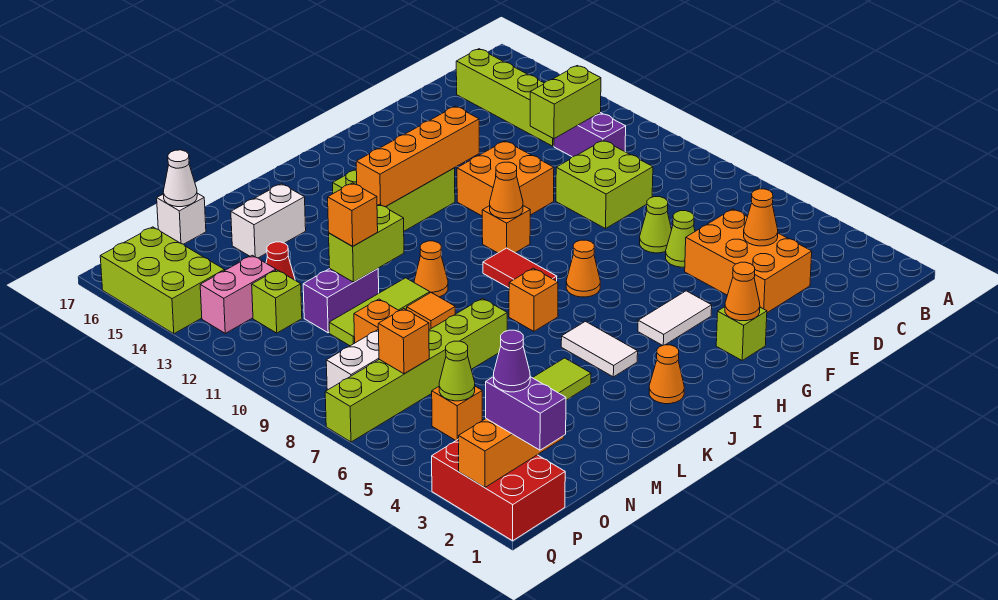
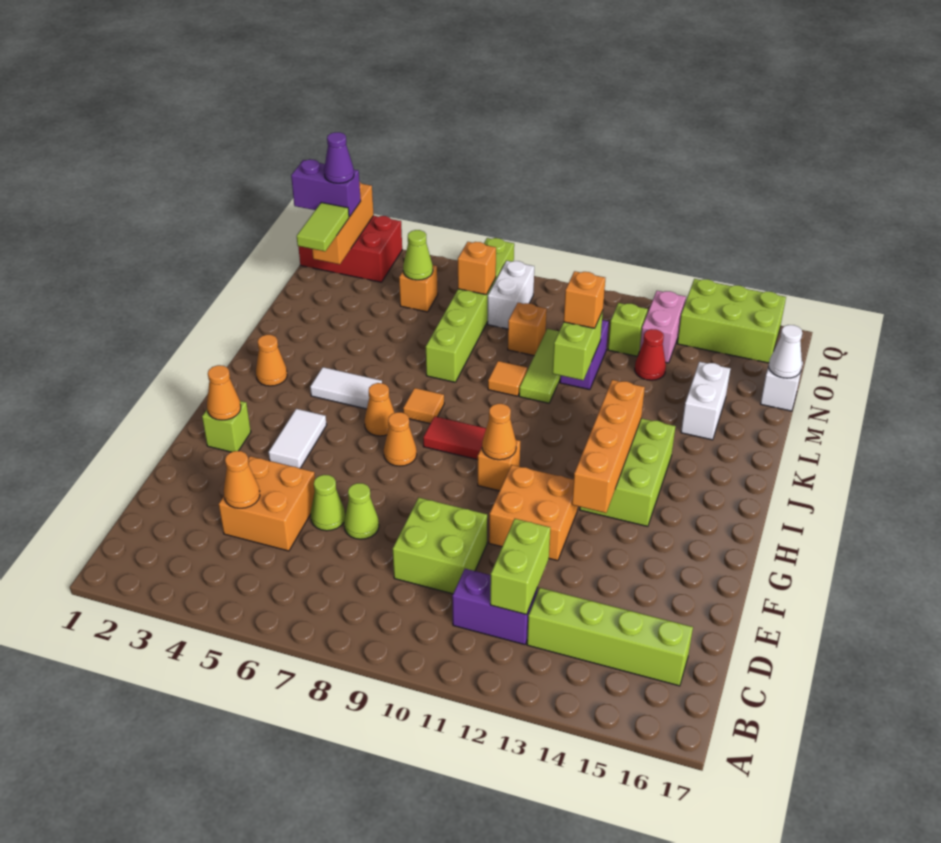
orange brick D3:E5 level 1 -> orange brick D4:E5 level 1
orange brick J7 level 1 -> orange tile J7 level 1
orange cone K10 level 1 -> orange cone I6 level 1

